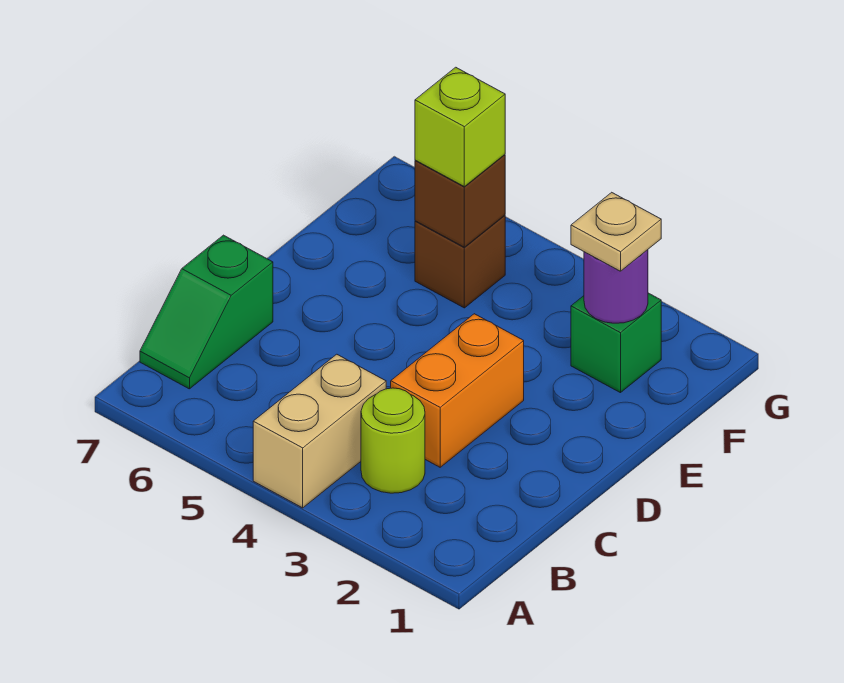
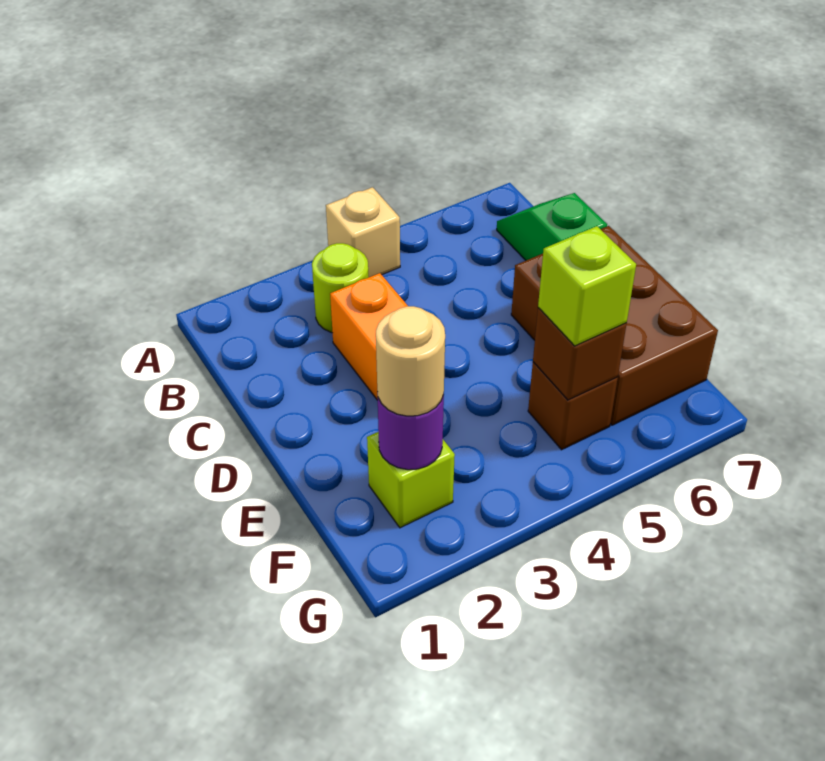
tan brick A4:B4 level 1 -> tan brick A4 level 1
none -> brown brick D6:F7 level 1
green brick F2 level 1 -> lime brick F2 level 1
tan plate F2 level 3 -> tan round brick F2 level 3

